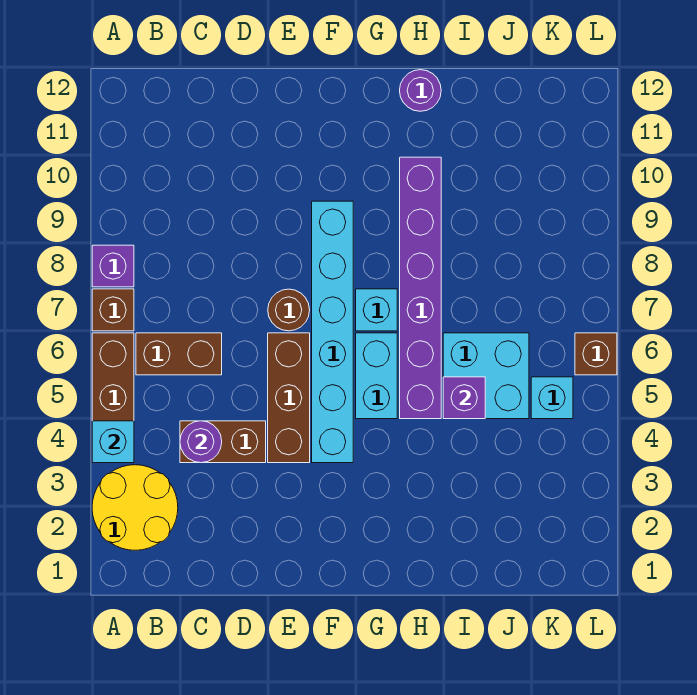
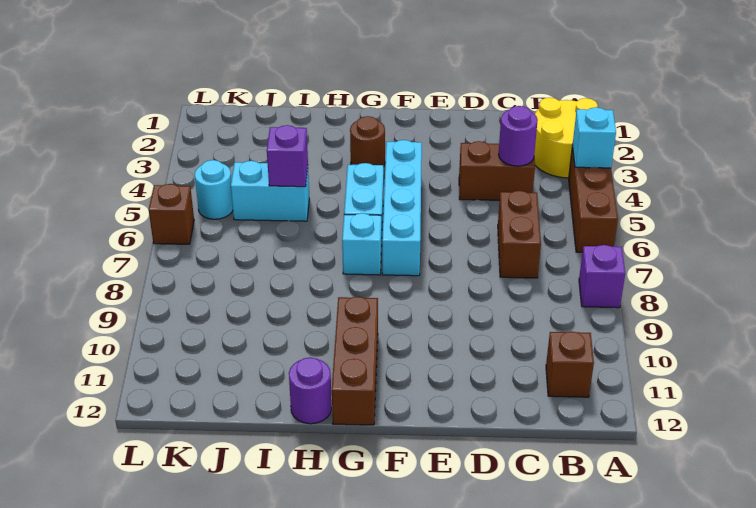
brown brick A7 level 1 -> brown brick B11 level 1
brown brick B6:C6 level 1 -> brown brick C6:C7 level 1
brown brick E4:E6 level 1 -> brown brick G10:G12 level 1
brown round brick E7 level 1 -> brown round brick G3 level 1
cyan brick F4:F9 level 1 -> cyan brick F4:F7 level 1
purple brick H5:H10 level 1 -> none
cyan brick I5:J6 level 1 -> cyan brick I5:J5 level 1
cyan brick K5 level 1 -> cyan round brick K5 level 1

